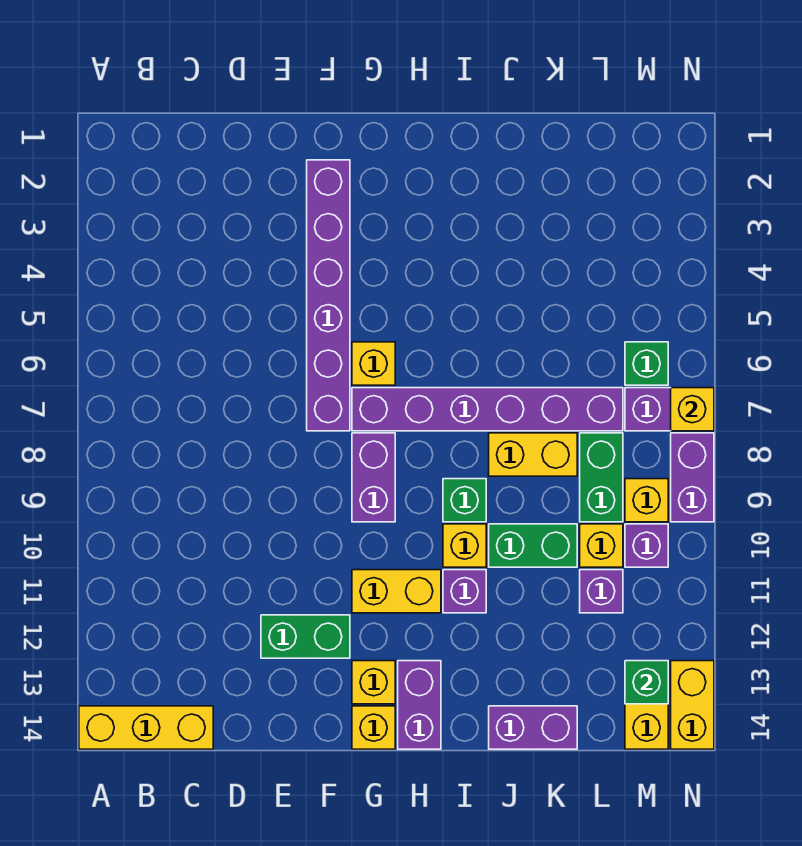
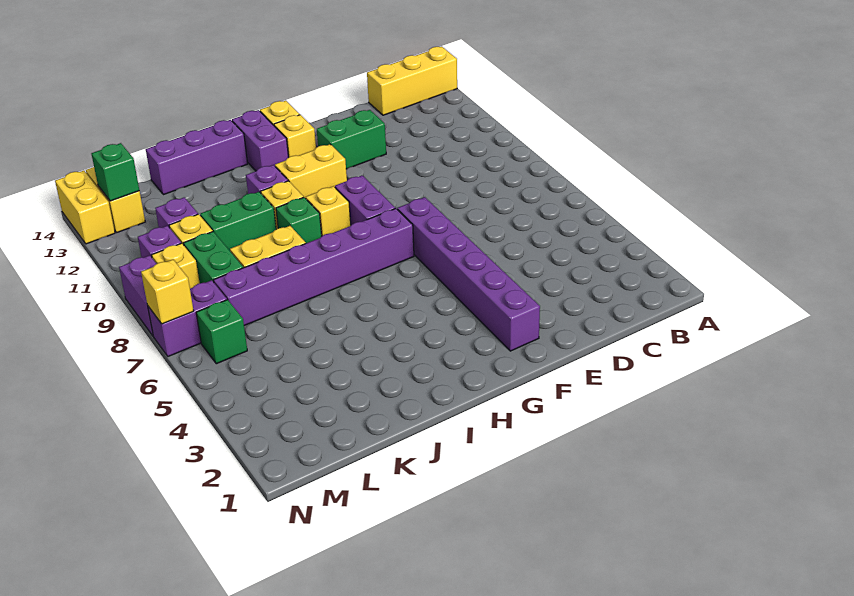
yellow brick G6 level 1 -> yellow brick H9 level 1
purple brick J14:K14 level 1 -> purple brick I14:K14 level 1

